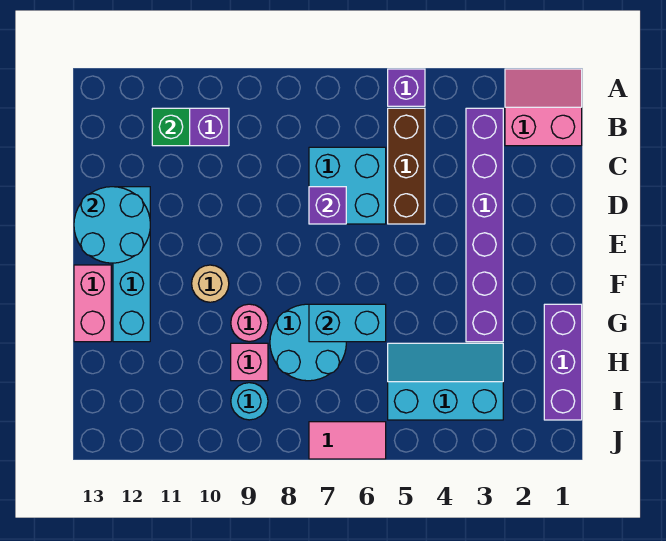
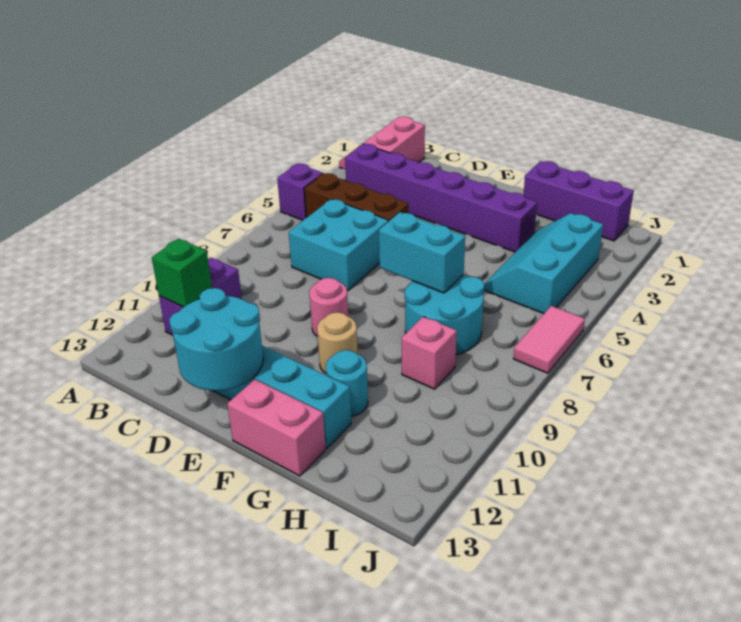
purple brick D7 level 2 -> none
cyan brick G6:G7 level 2 -> cyan brick F7:G7 level 2
pink round brick G9 level 1 -> pink round brick E9 level 1
cyan round brick I9 level 1 -> cyan round brick G11 level 1

